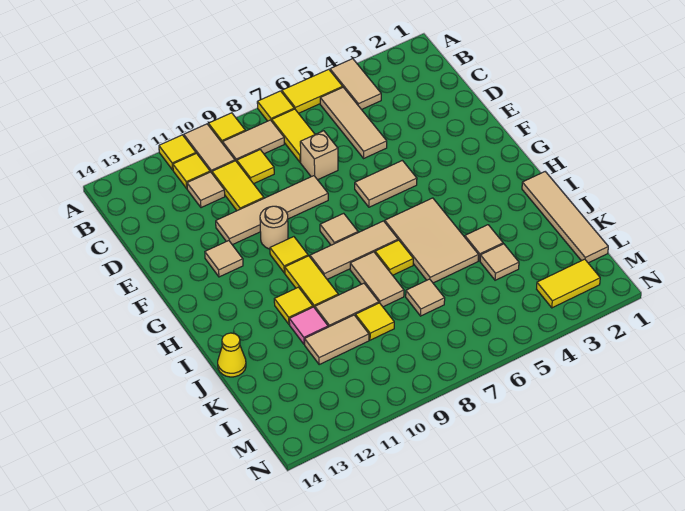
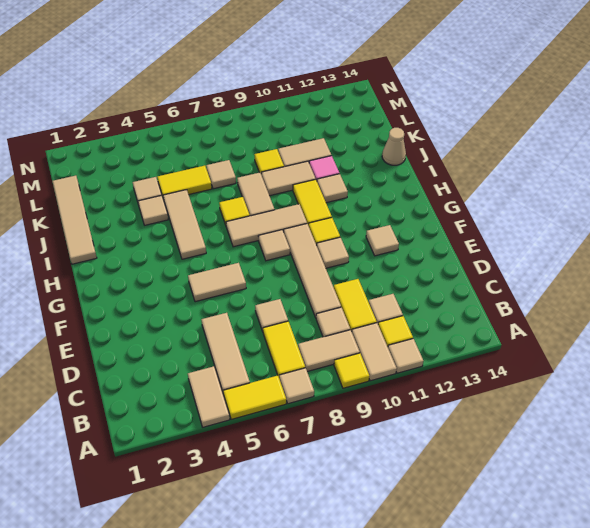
yellow tile A7 level 1 -> tan tile A7 level 1
yellow tile A11 level 1 -> tan tile A11 level 1
yellow tile C9 level 1 -> tan tile C9 level 1
tan brick D7 level 1 -> tan tile D7 level 1
tan tile E8:E11 level 1 -> tan tile D9:G9 level 1
tan round brick F10 level 1 -> tan tile F10 level 1
tan tile H5:J6 level 1 -> tan tile H5:J5 level 1
yellow tile I11 level 1 -> tan tile I11 level 1
yellow cone J14 level 1 -> tan cone J14 level 1
yellow tile M2:M3 level 1 -> yellow tile K5:K6 level 1

